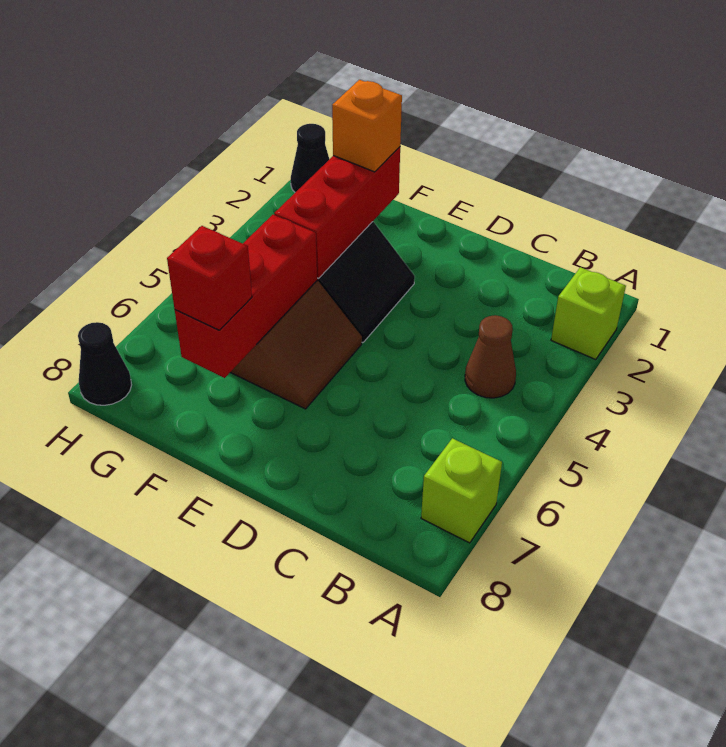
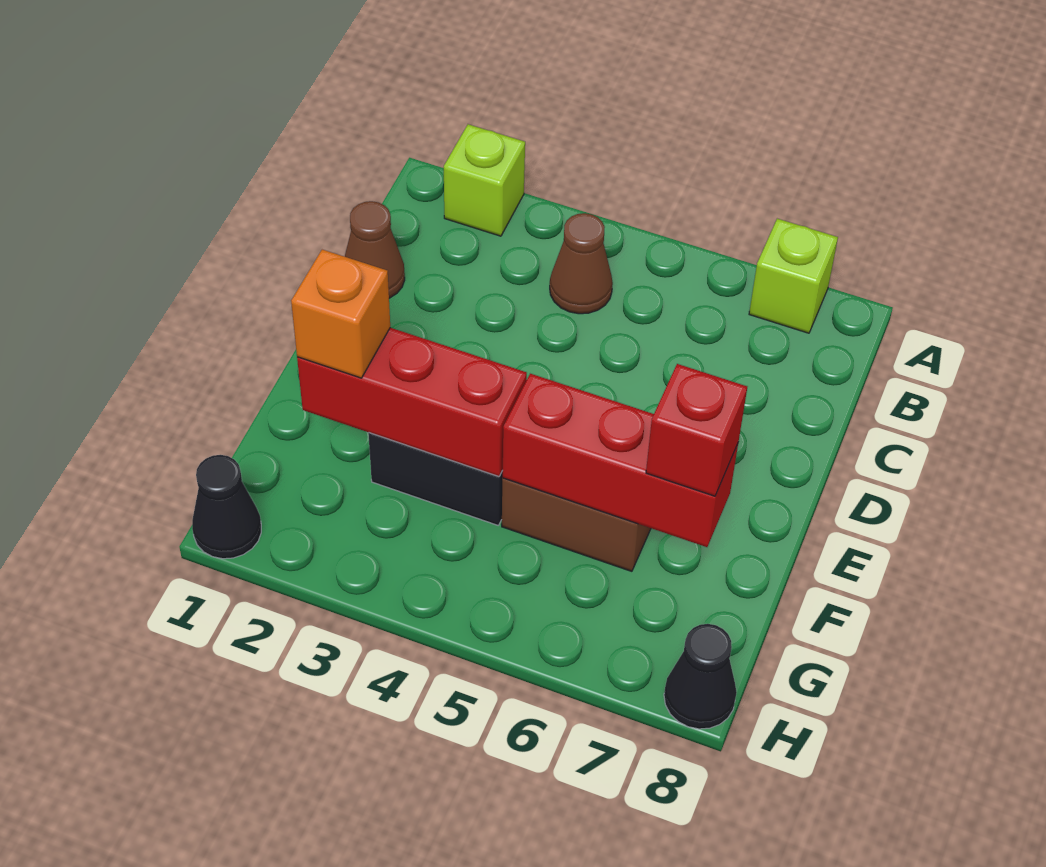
none -> brown cone C1 level 1

